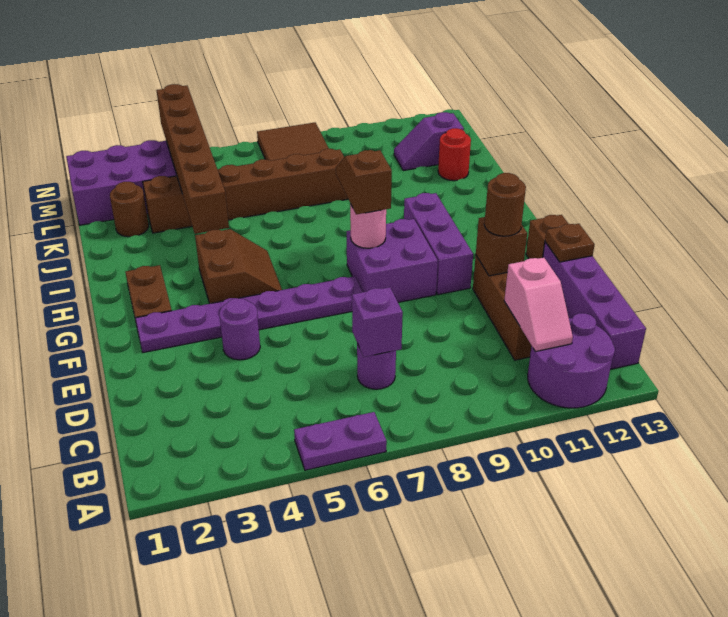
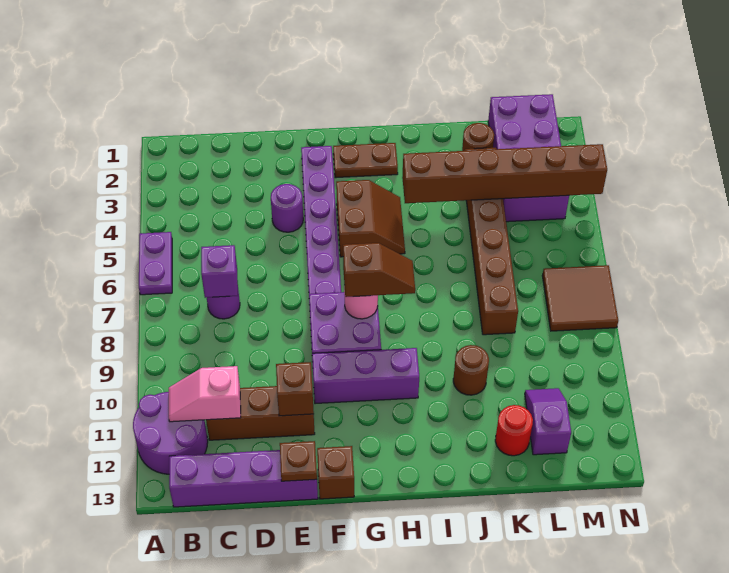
brown round brick E11 level 3 -> brown round brick J10 level 1
brown slope G4:H5 level 1 top 4 -> brown slope G4:H5 level 1 top G

